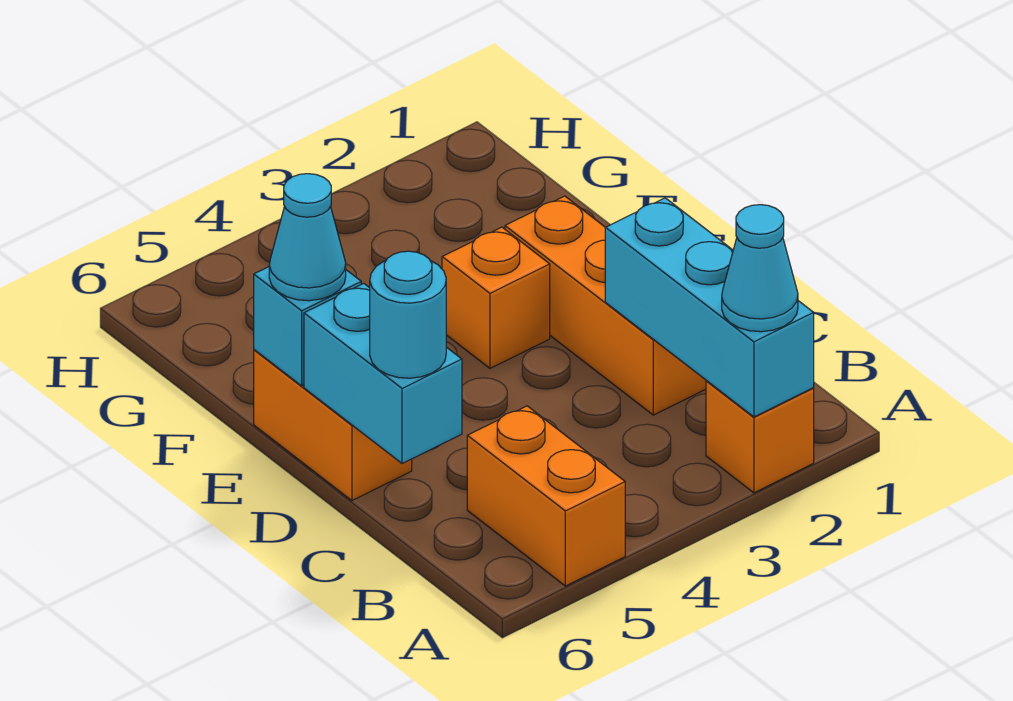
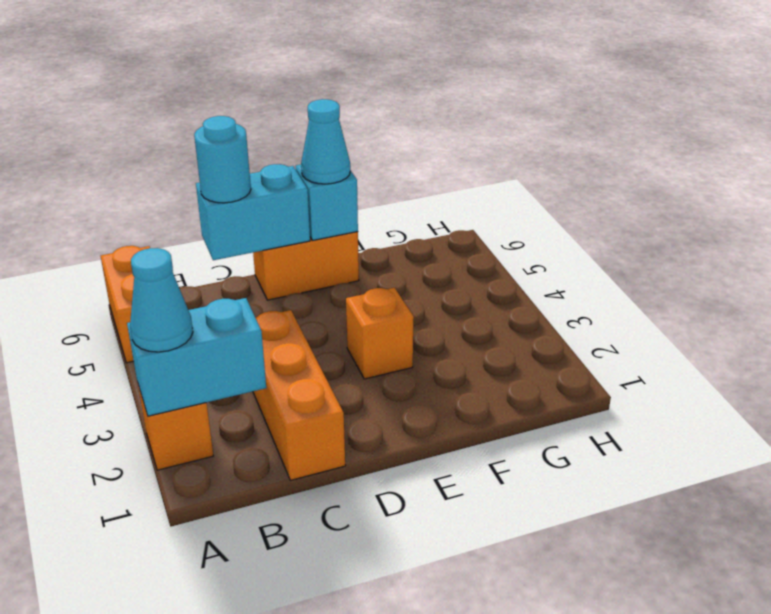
cyan brick A2:C2 level 2 -> cyan brick A2:B2 level 2
orange brick A5:B5 level 1 -> orange brick A5:A6 level 1
orange brick C2:E2 level 1 -> orange brick C1:C3 level 1

